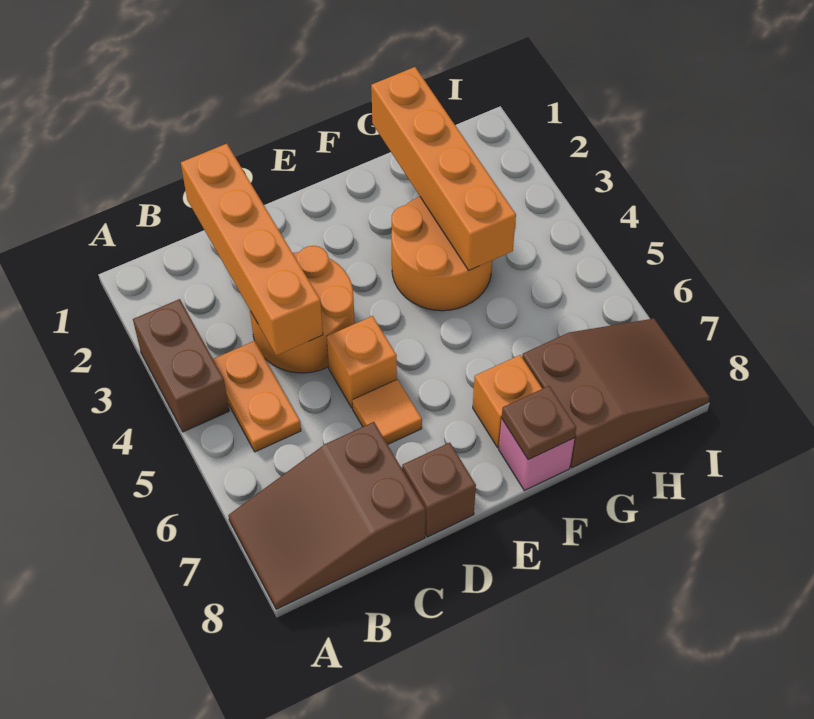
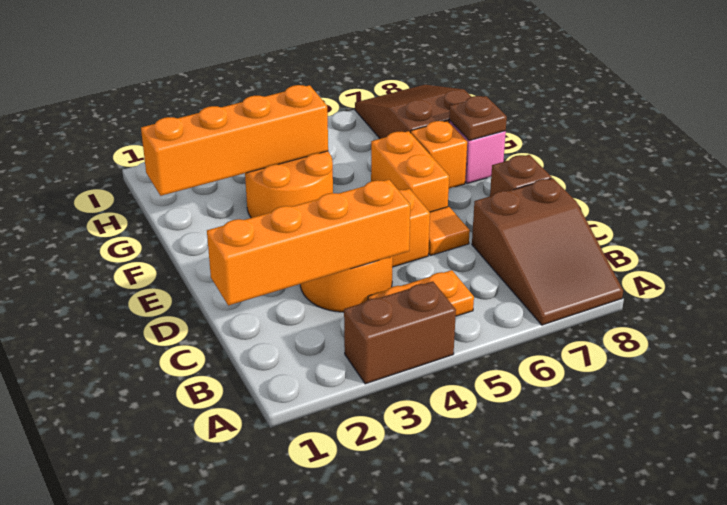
none -> orange brick E6:F6 level 1

